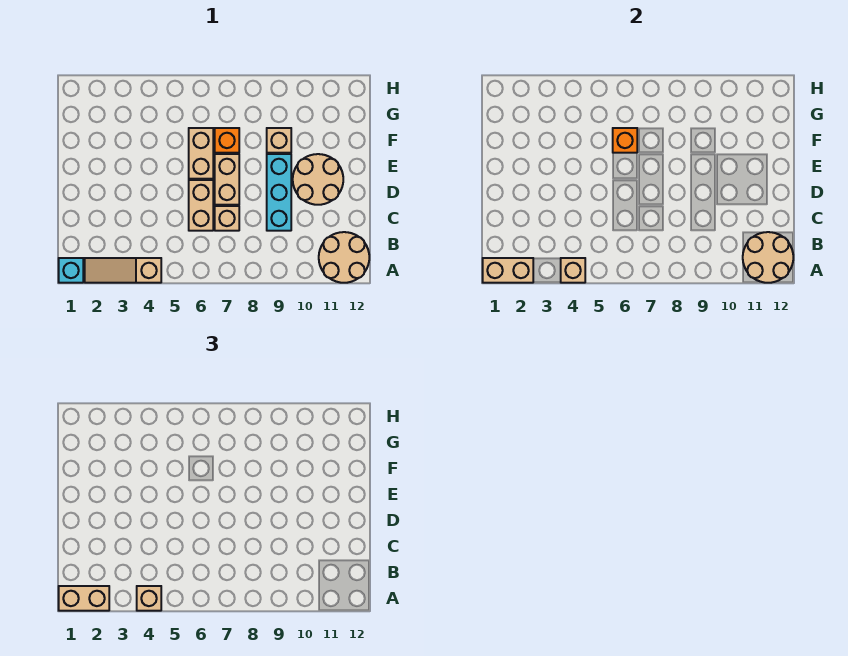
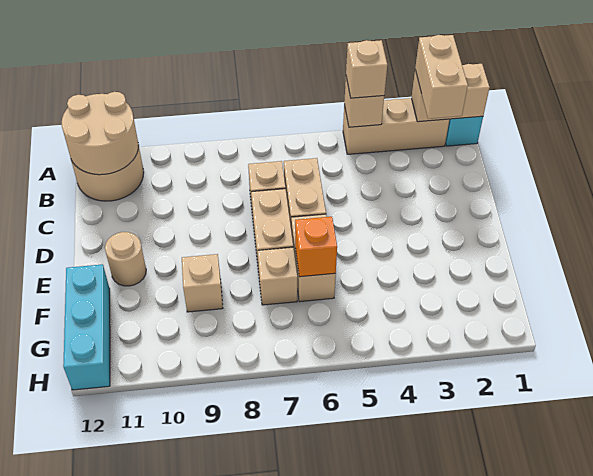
tan brick A1:A2 level 3 -> tan brick A2:B2 level 3
tan slope A2:A4 level 1 top 4 -> tan brick A2:A4 level 1
cyan brick C9:E9 level 1 -> cyan brick F12:H12 level 1
tan round brick D10:E11 level 1 -> tan round brick E11 level 1
orange brick F7 level 1 -> tan brick F7 level 1

